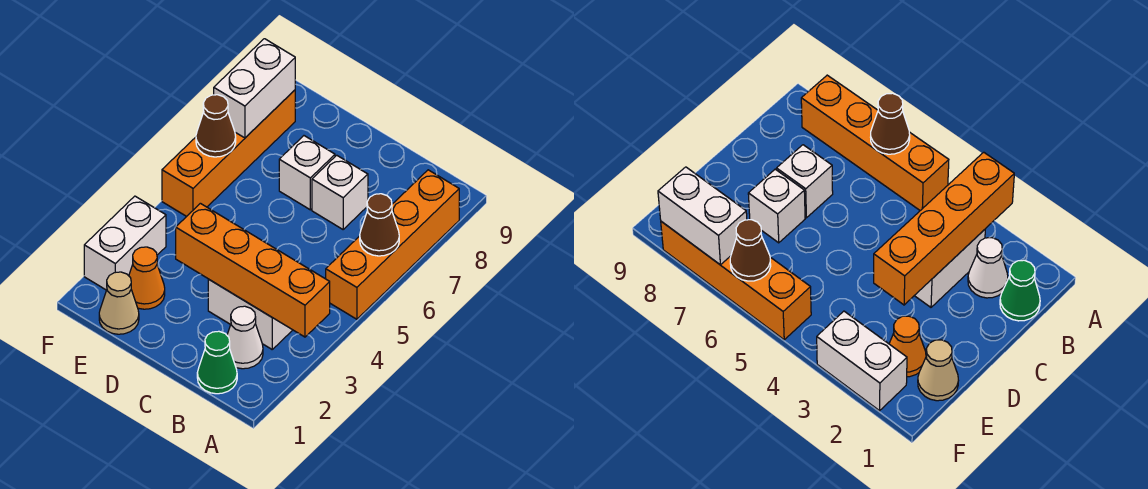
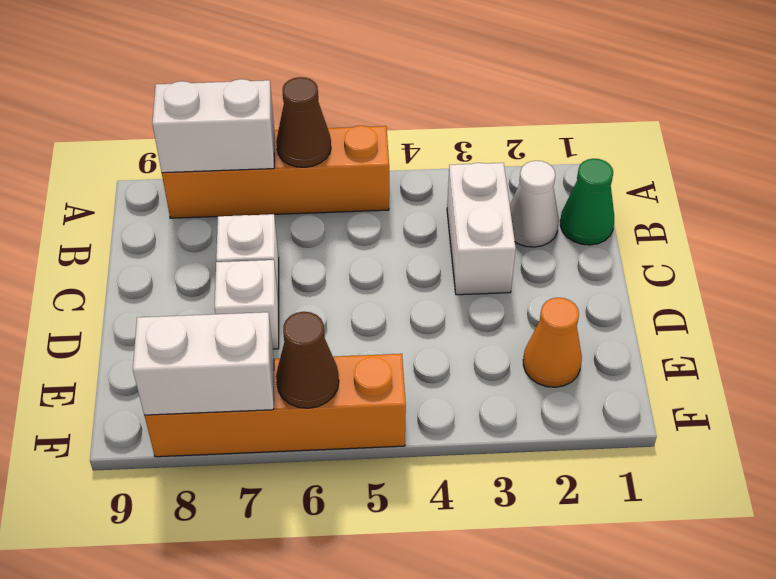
orange brick A3:D3 level 2 -> none
tan cone E1 level 1 -> none
white brick F2:F3 level 1 -> white brick A7:A8 level 2

